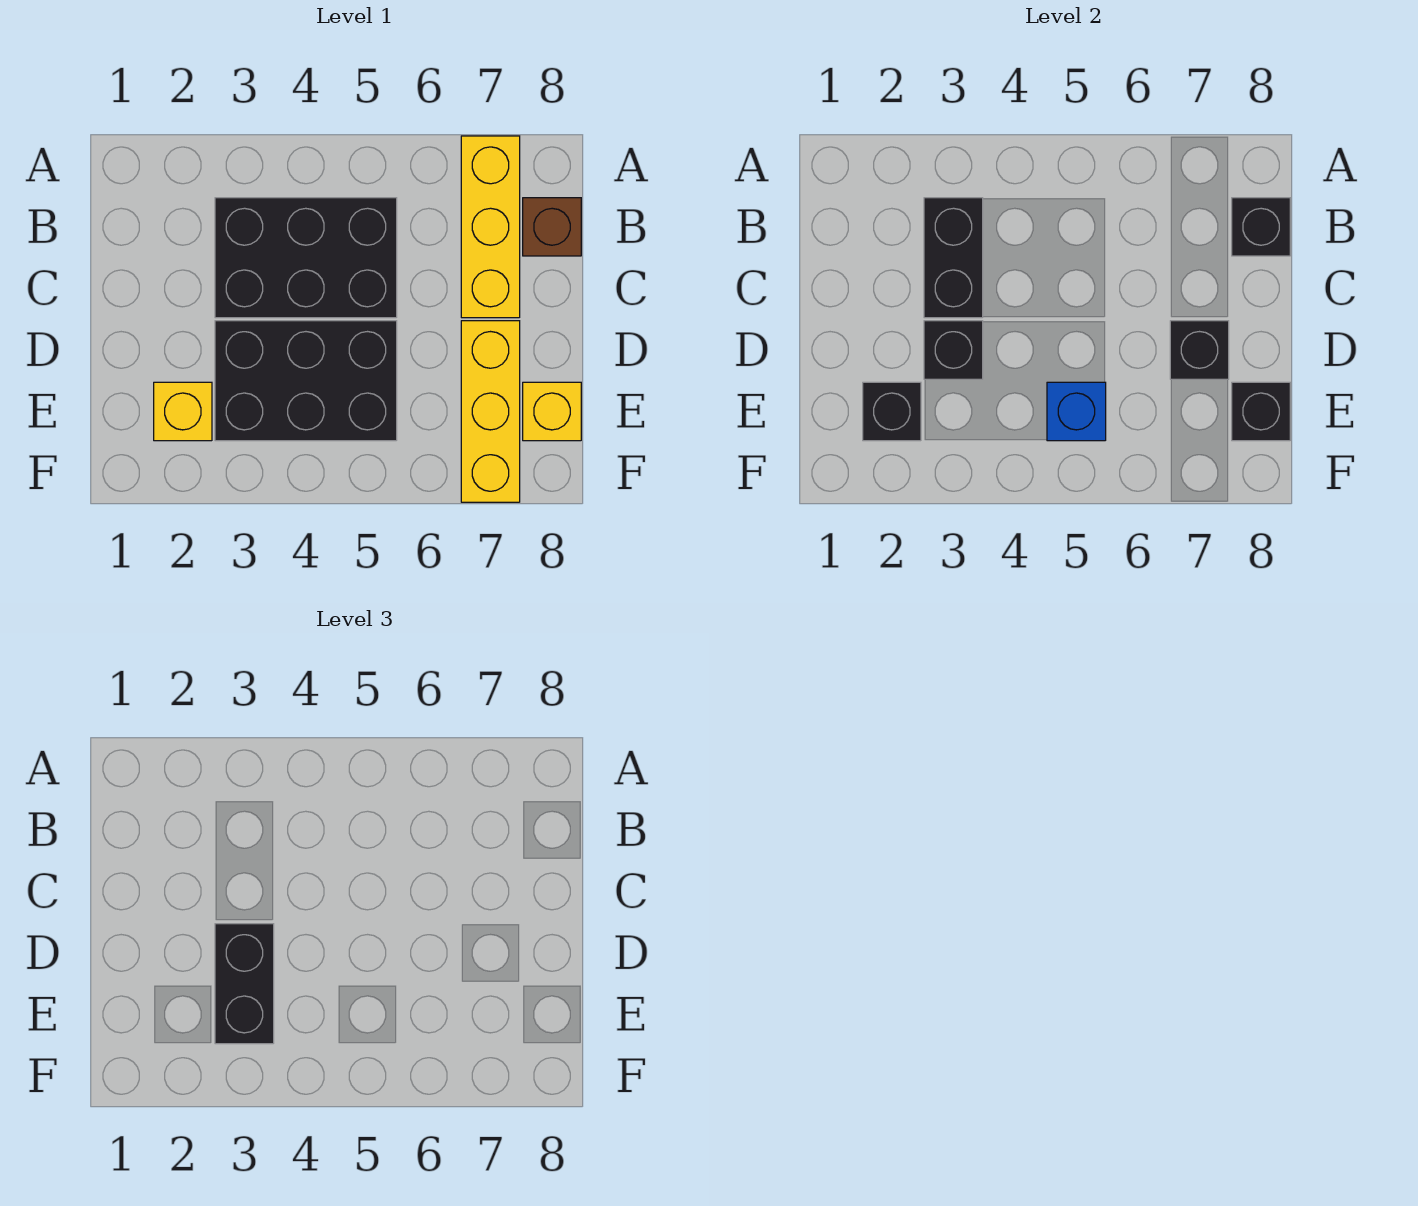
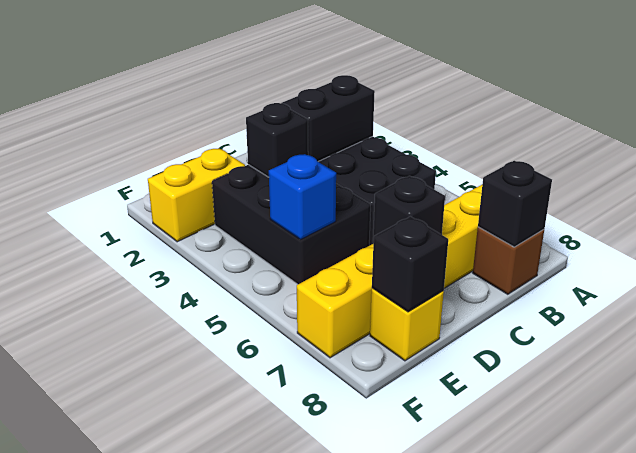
black brick D3:E3 level 3 -> none
yellow brick E2 level 1 -> yellow brick E2:F2 level 1
black brick E2 level 2 -> none

